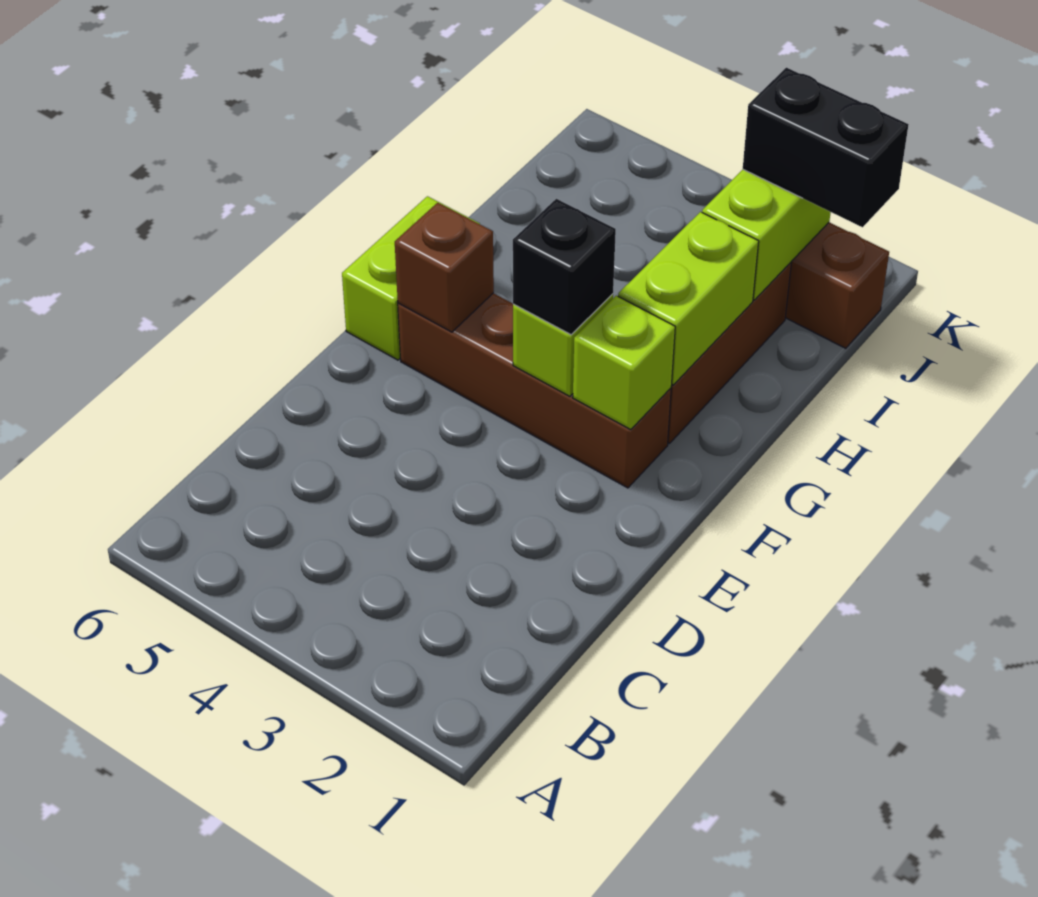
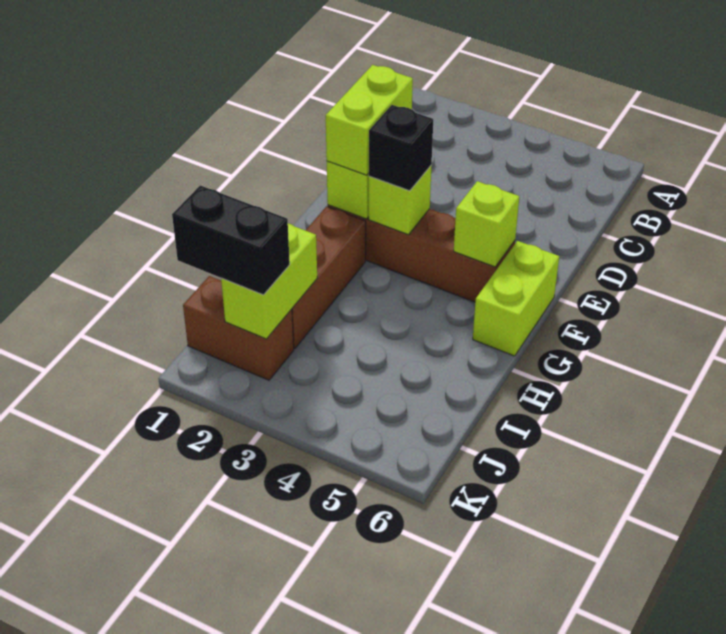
brown brick F5 level 2 -> lime brick F5 level 2
lime brick G2:H2 level 2 -> lime brick E2:F2 level 3

